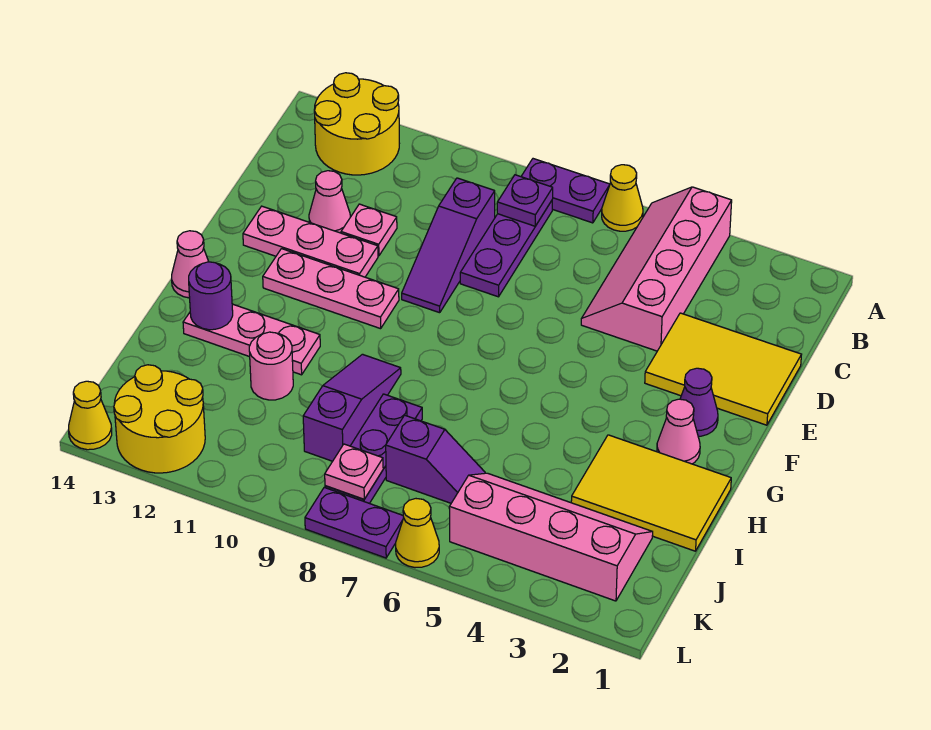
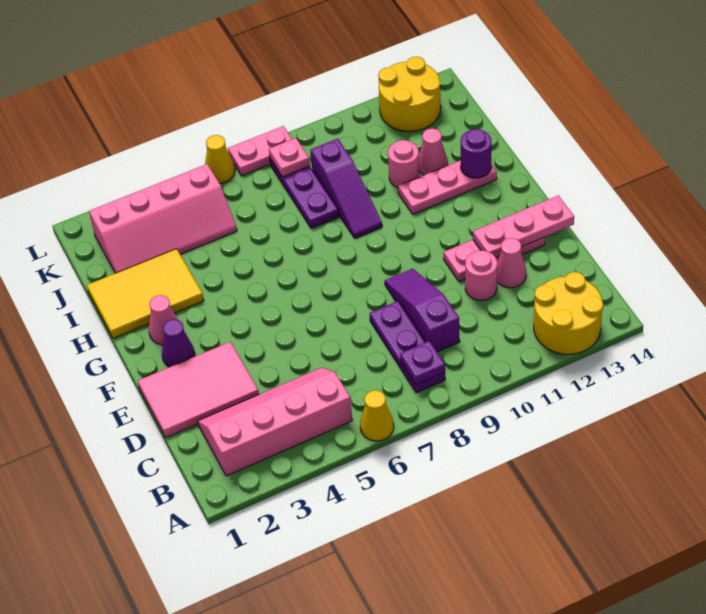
pink slope A4:D5 level 1 top 4 -> pink slope B2:C5 level 1 top B
purple plate A7:A8 level 1 -> none
yellow tile D1:E3 level 1 -> pink tile D1:E3 level 1
pink plate D11 level 1 -> pink round brick D11 level 1
pink plate F10:F12 level 1 -> pink plate E12:E14 level 2
pink cone G14 level 1 -> pink cone I12 level 1
purple slope J6:J7 level 1 top 7 -> none
purple plate L7:L8 level 1 -> pink plate L7:L8 level 1
yellow cone L14 level 1 -> none

